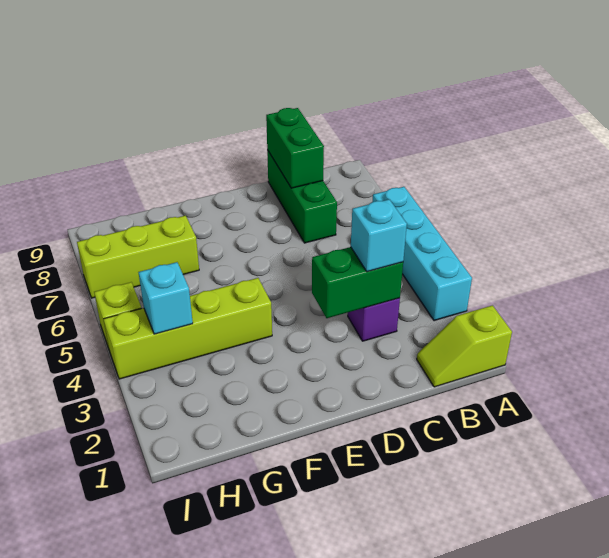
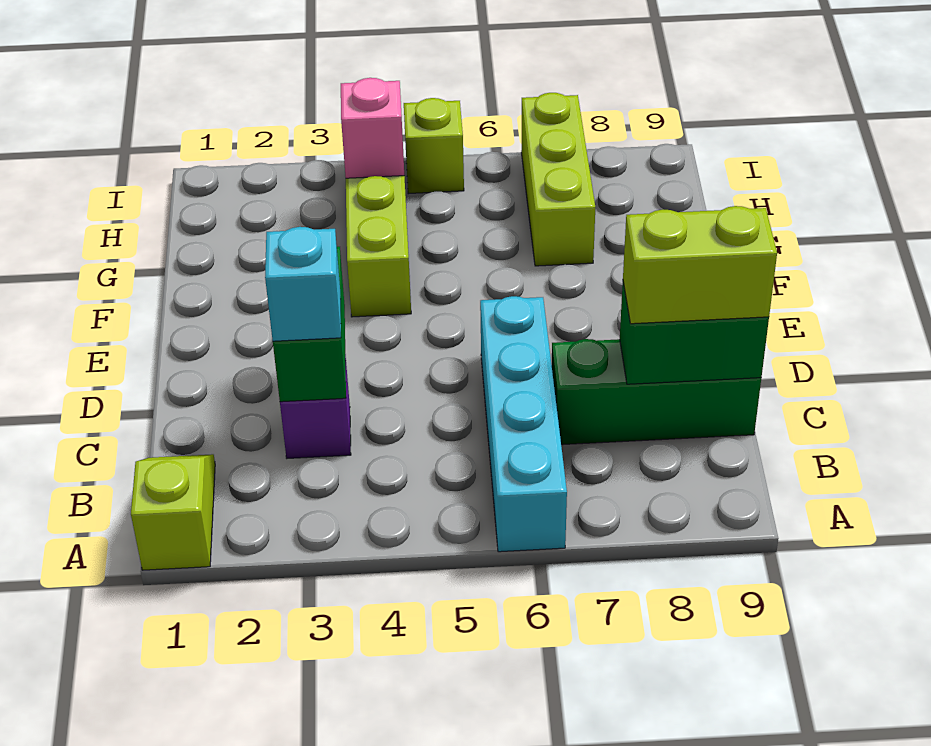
cyan brick A3:A6 level 1 -> cyan brick A6:D6 level 1
none -> lime brick C8:C9 level 3
cyan brick H4 level 2 -> pink brick H4 level 2

